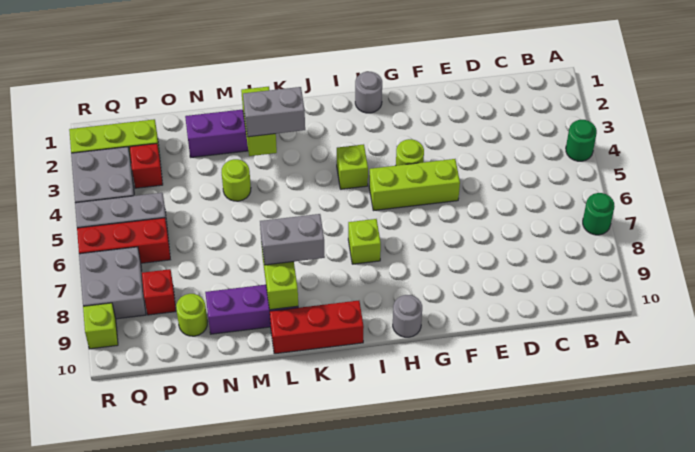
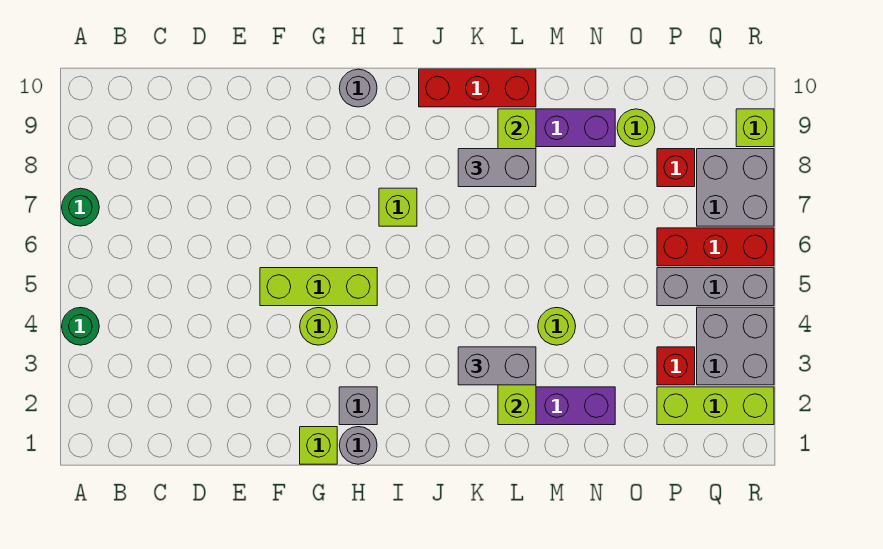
none -> grey brick H2 level 1
lime brick I4 level 1 -> lime brick G1 level 1

